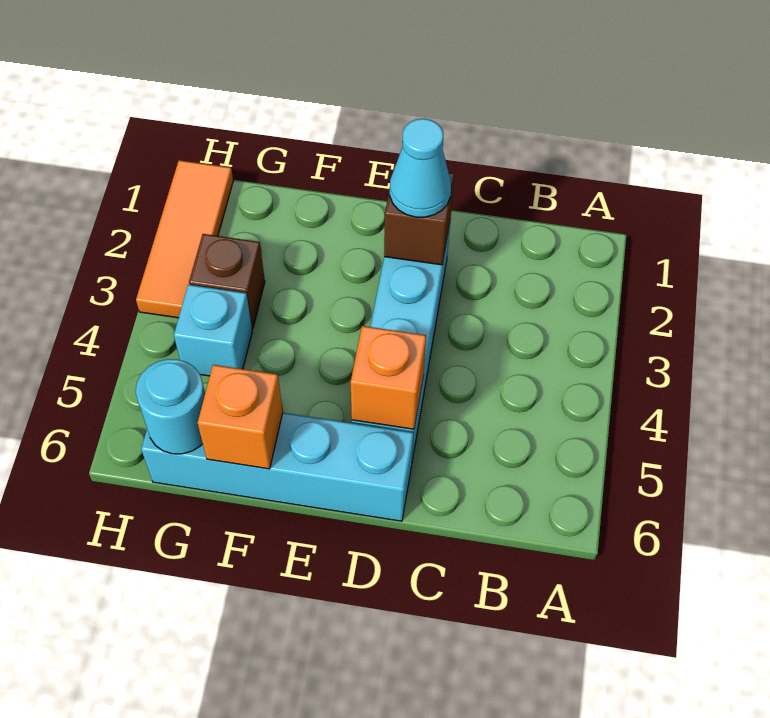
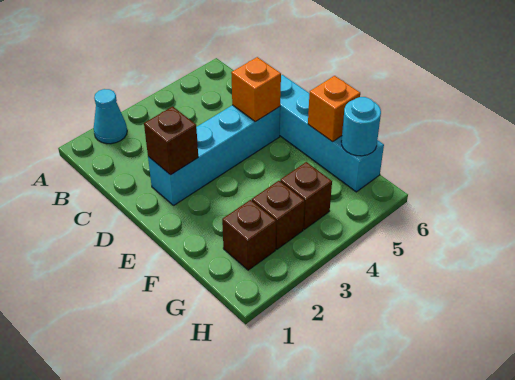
cyan cone D2 level 3 -> cyan cone A2 level 1
none -> brown brick G2 level 1
cyan brick G4 level 1 -> brown brick G4 level 1
orange tile H1:H3 level 1 -> none

